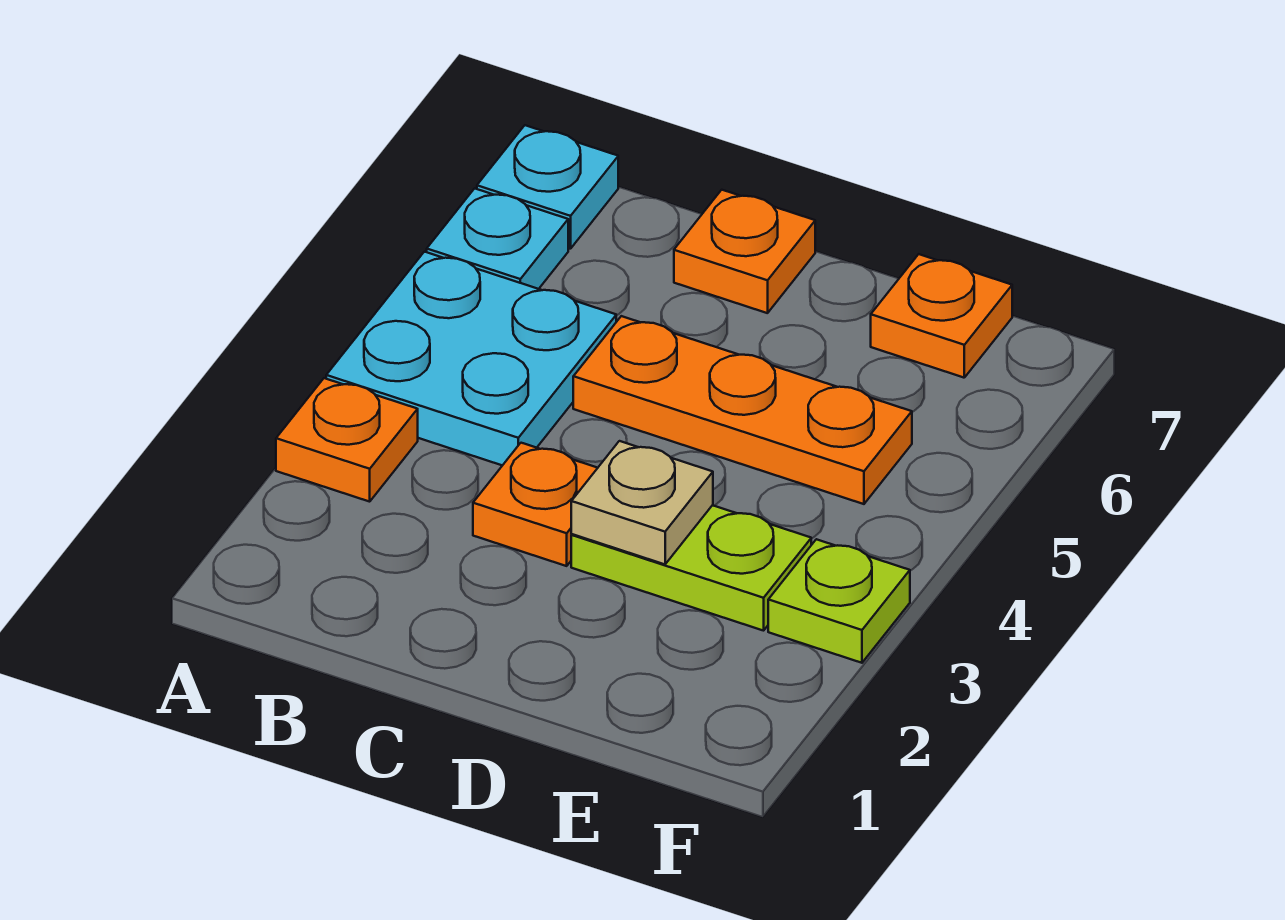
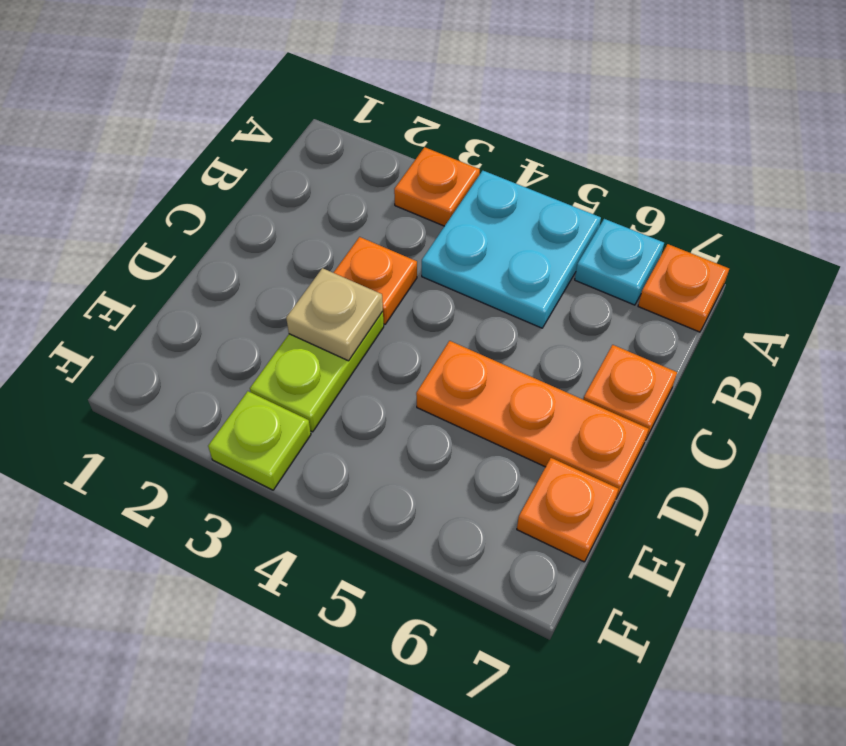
cyan plate A7 level 1 -> orange plate A7 level 1
orange plate C5:E5 level 1 -> orange plate D5:D7 level 1

